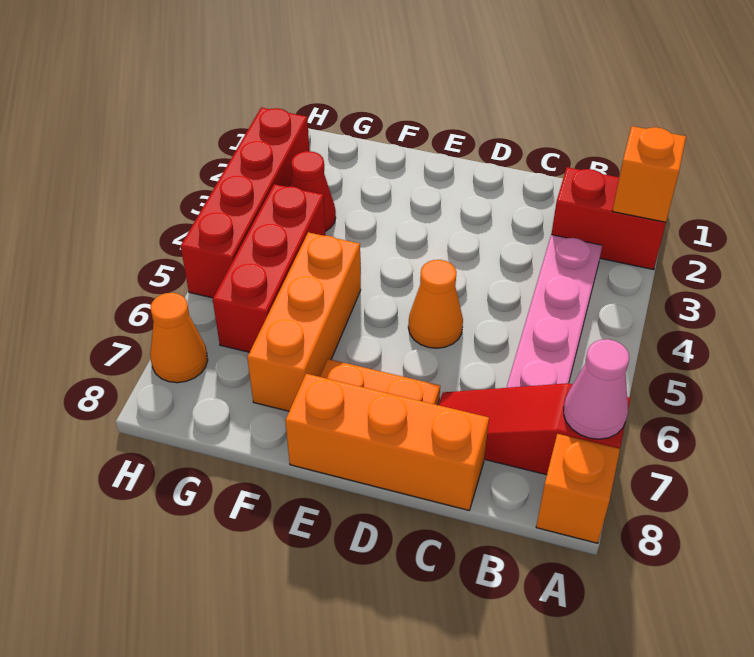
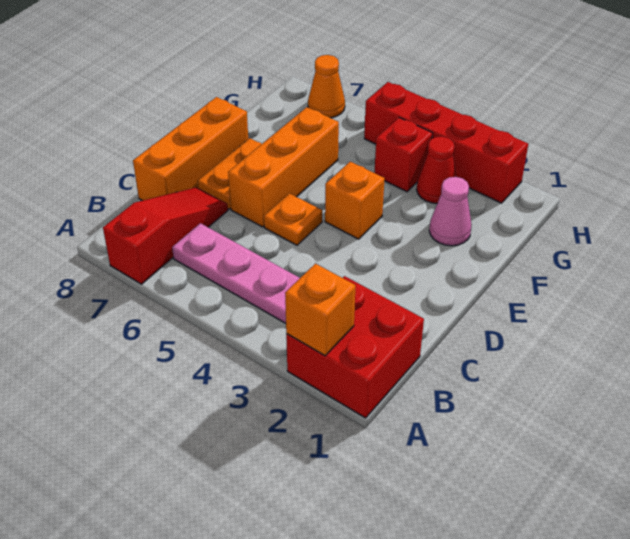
red brick A2:B2 level 1 -> red brick A1:B2 level 1
pink cone A7 level 2 -> pink cone F2 level 1
orange brick A8 level 1 -> orange brick E4 level 1
orange cone D5 level 1 -> orange plate D5 level 1
orange brick F5:F7 level 1 -> orange brick D6:F6 level 1
red brick G4:G6 level 1 -> red brick G4 level 1

